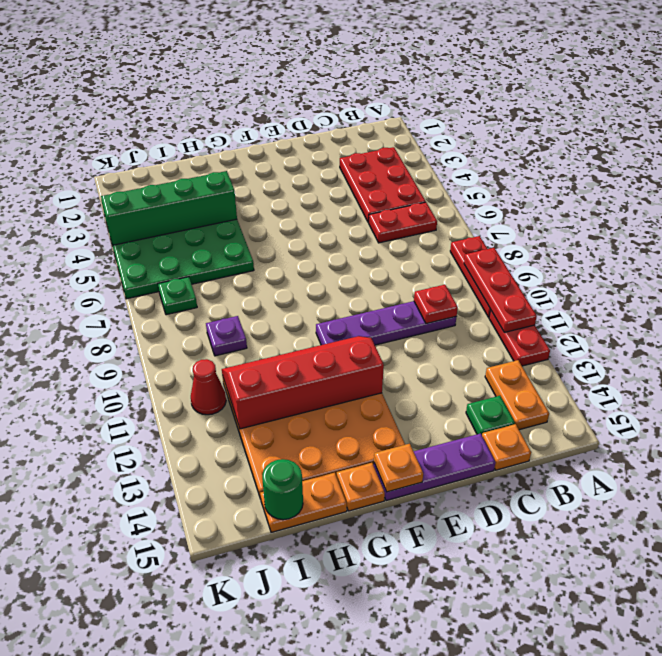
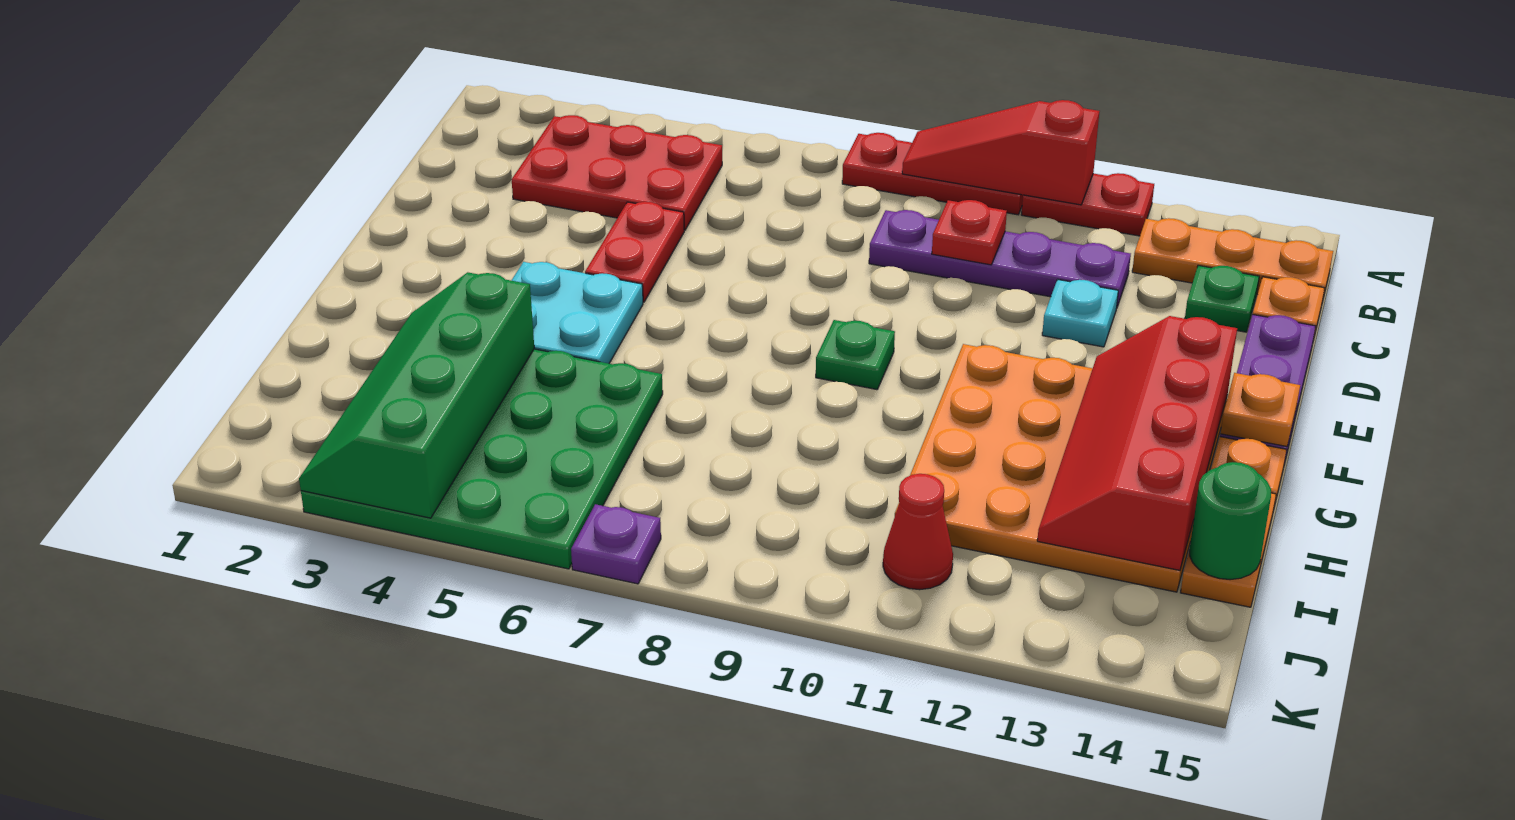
red plate A9:A11 level 2 -> red slope A9:A11 level 2 top 11
red plate B6:C6 level 1 -> red plate D5:E5 level 1
orange plate B13:B14 level 1 -> orange plate B13:B15 level 1
purple plate C10:F10 level 1 -> purple plate C9:C12 level 1
none -> cyan plate D12 level 1
none -> cyan plate F4:G5 level 1
red slope F11:I12 level 2 top 12 -> red slope F13:I14 level 2 top 14
purple plate I9 level 1 -> purple plate K7 level 1
green plate J7 level 1 -> green plate F9 level 1

